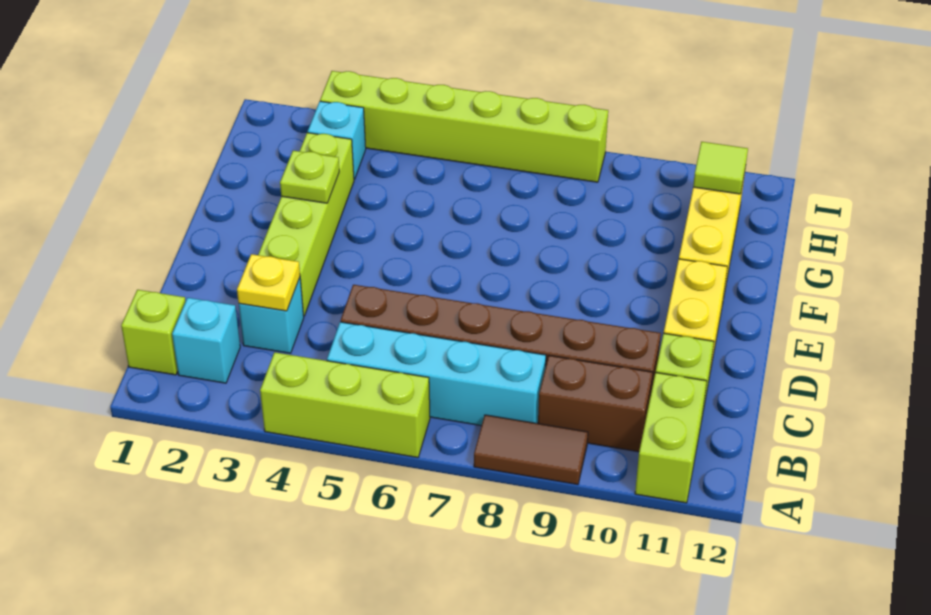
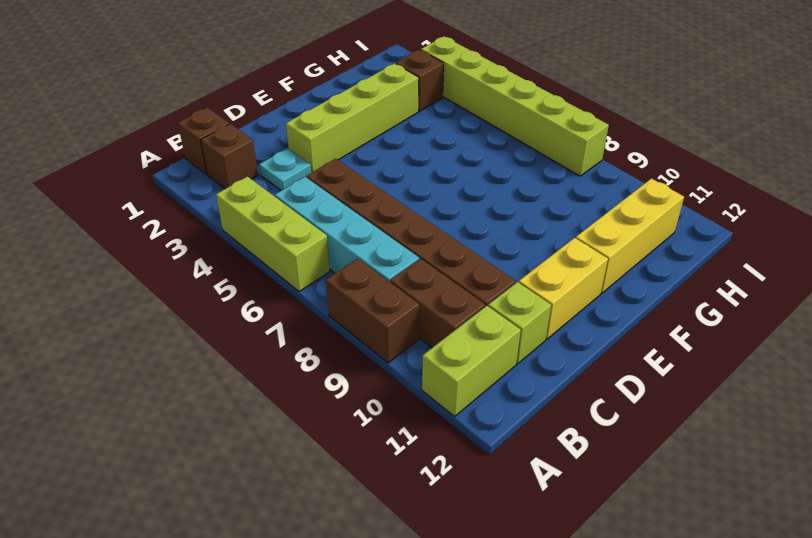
brown tile A8:A9 level 1 -> brown brick A8:A9 level 1
lime brick B1 level 1 -> brown brick B1 level 1
cyan brick B2 level 1 -> brown brick B2 level 1
cyan brick C3 level 1 -> cyan plate C3 level 1
yellow plate C3 level 2 -> none
lime plate F3 level 2 -> none
cyan brick H3 level 1 -> brown brick H3 level 1
lime tile H11 level 2 -> none

